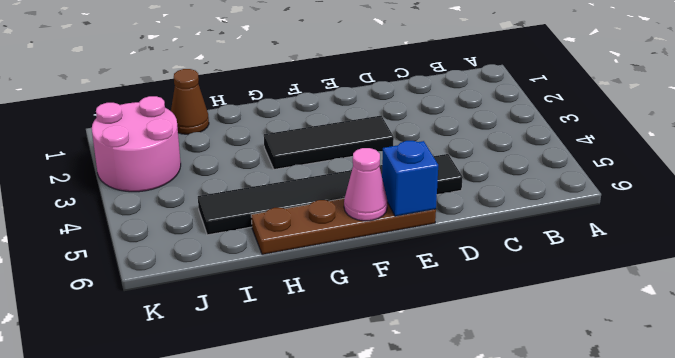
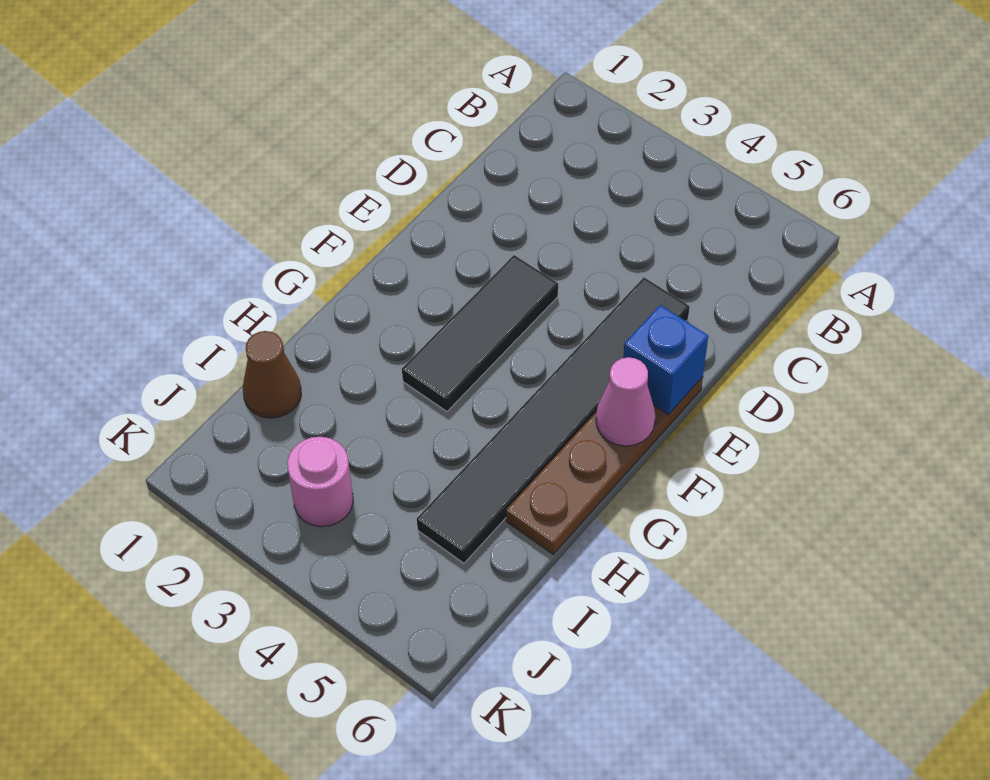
pink round brick J2:K3 level 1 -> pink round brick J3 level 1

